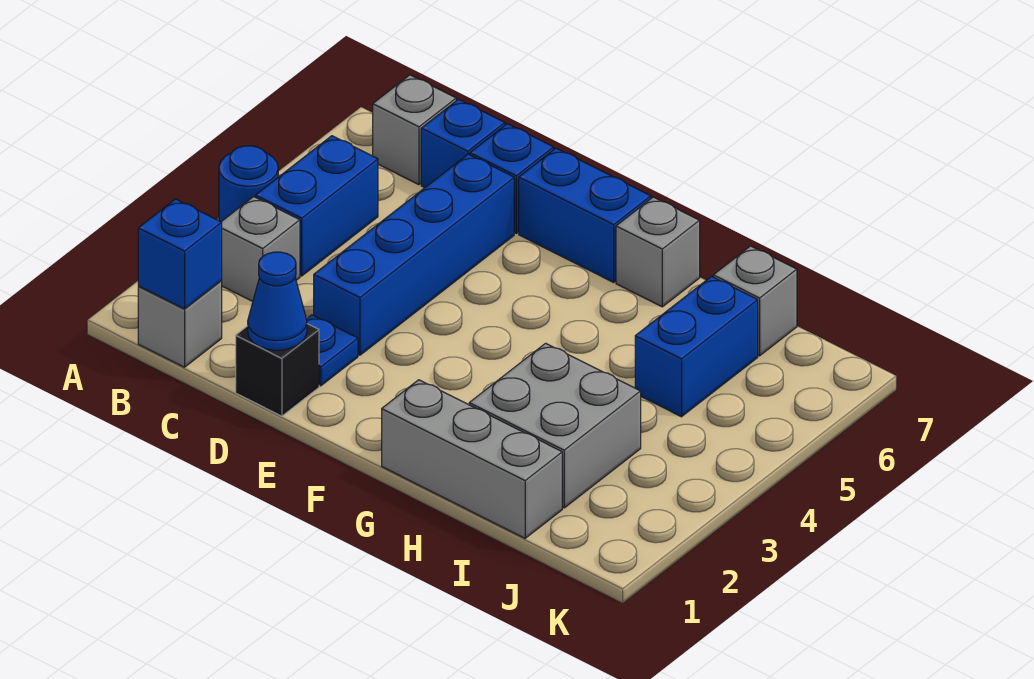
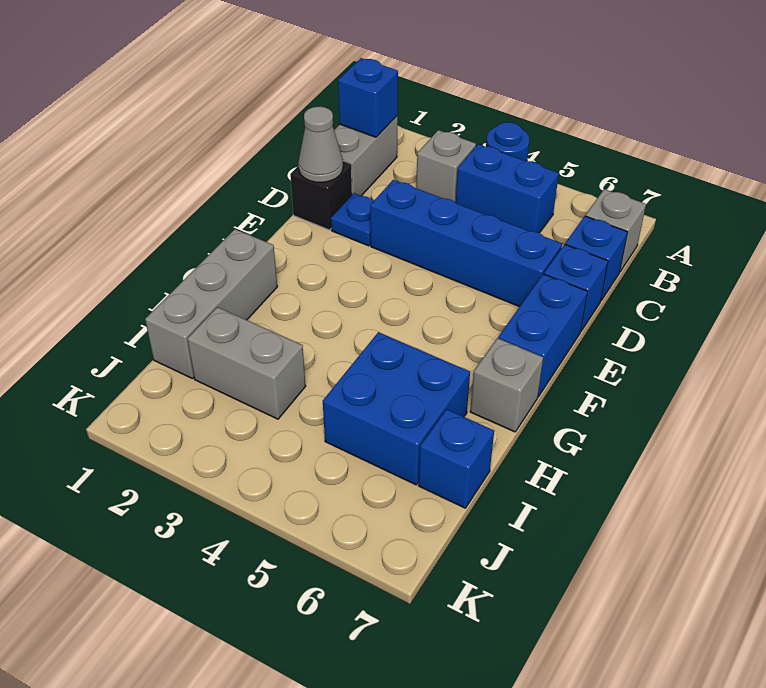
grey brick B1 level 1 -> grey brick B1:C1 level 1
blue cone D1 level 2 -> grey cone D1 level 2
grey brick H2:I3 level 1 -> grey brick I2:I3 level 1
blue brick I5:I6 level 1 -> blue brick H5:I6 level 1
grey brick I7 level 1 -> blue brick I7 level 1

